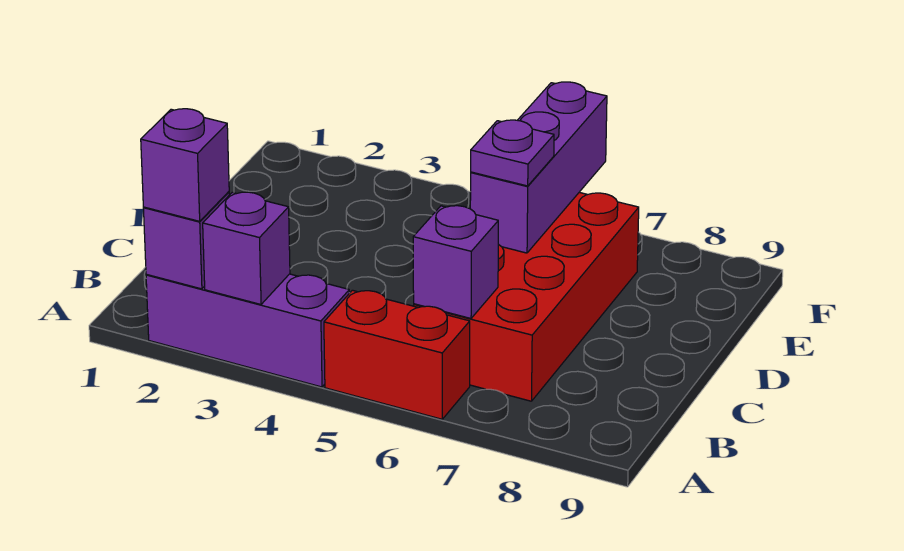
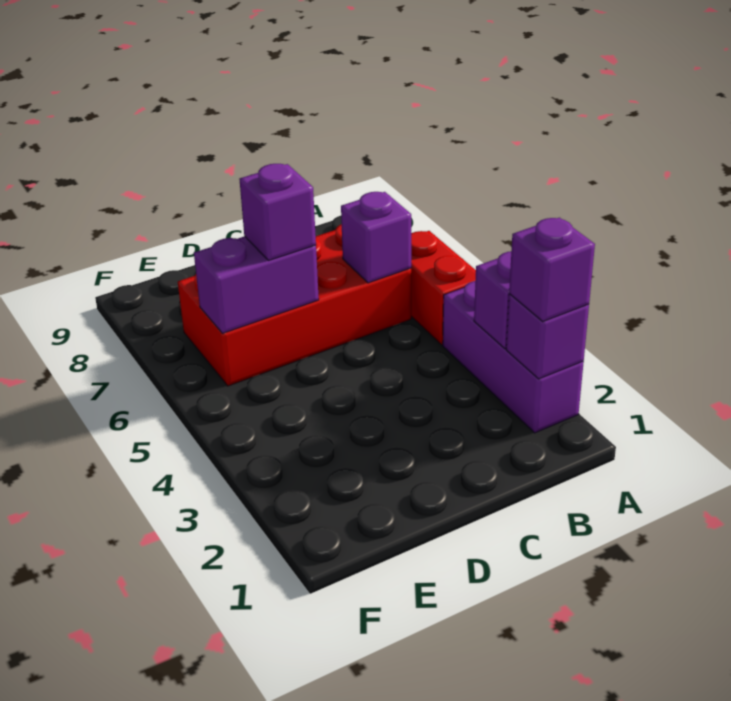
purple brick D6:F6 level 2 -> purple brick D6:E6 level 2
purple plate D6 level 3 -> purple brick D6 level 3

